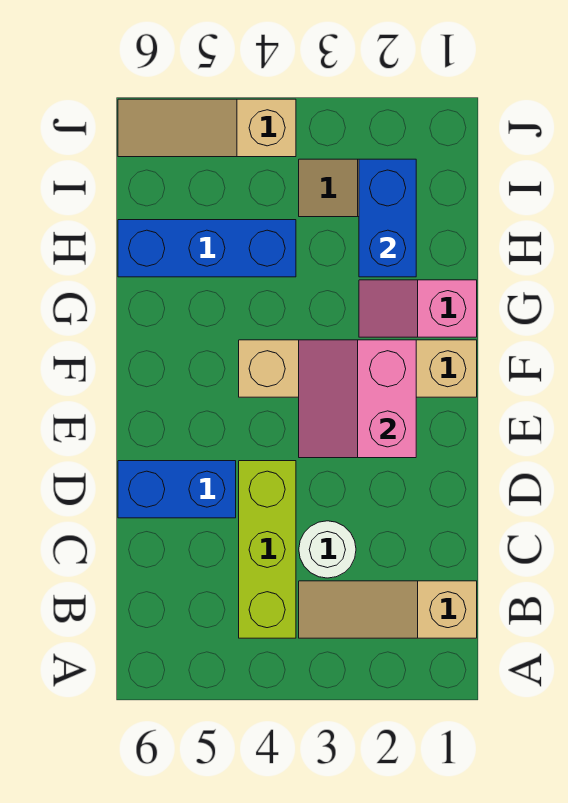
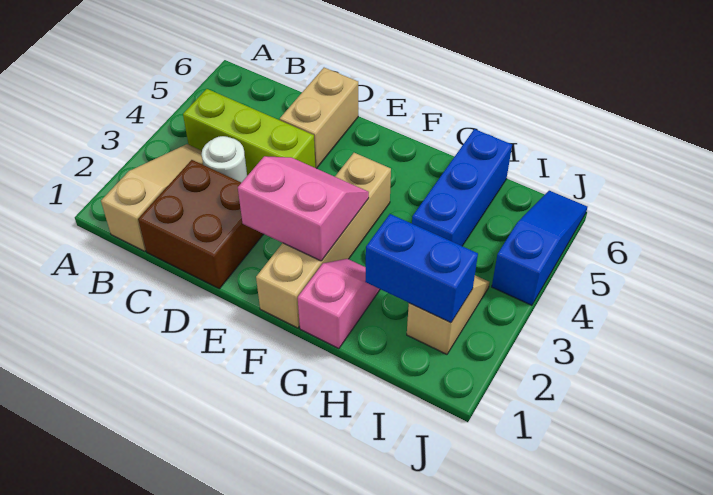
none -> brown brick C1:D2 level 1
blue brick D5:D6 level 1 -> tan brick D5:D6 level 1
tan slope J4:J6 level 1 top 4 -> blue slope J4:J6 level 1 top 4

